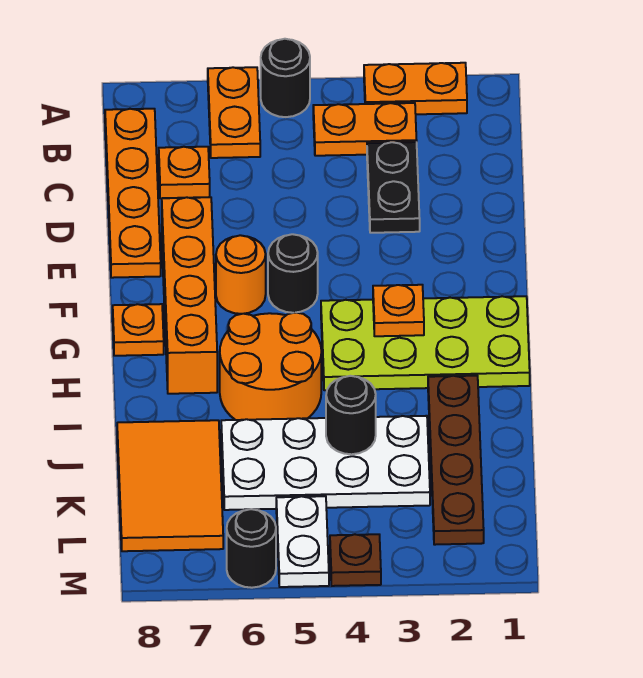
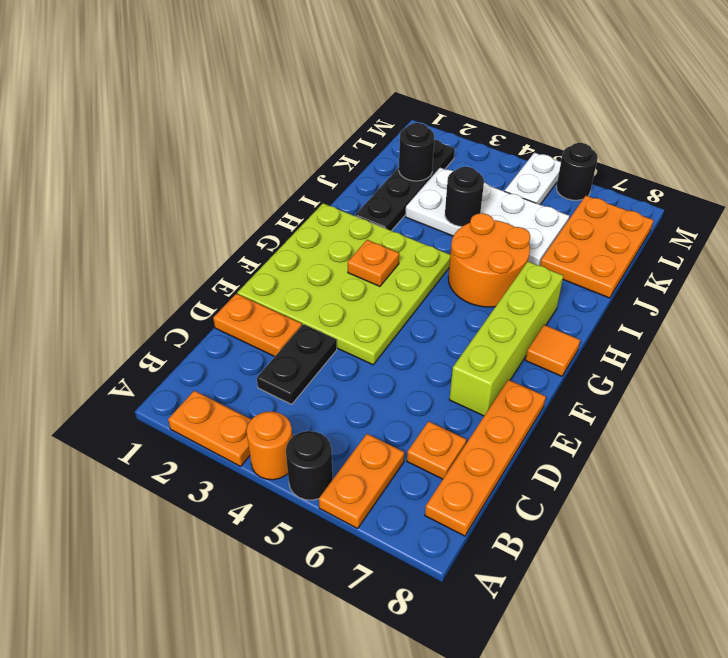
orange plate B3:B4 level 1 -> orange plate D1:D2 level 1
orange brick E7:H7 level 1 -> lime brick E7:H7 level 1
black round brick F5 level 1 -> black round brick K2 level 2
orange round brick F6 level 1 -> orange round brick A4 level 1
lime plate G1:H4 level 1 -> lime plate E1:H4 level 1
orange plate G8 level 1 -> orange tile G8 level 1
brown plate I2:L2 level 1 -> black plate I2:L2 level 1
orange tile J7:L8 level 1 -> orange plate J7:L8 level 1
brown plate M4 level 1 -> none

